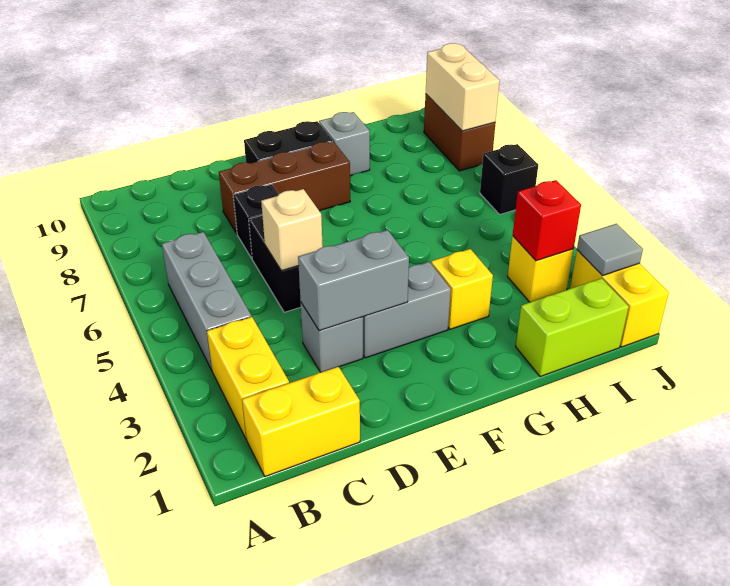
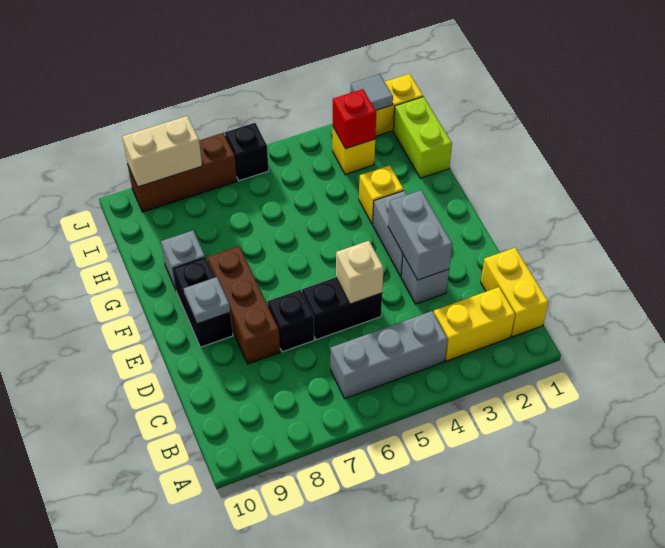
none -> grey plate E9 level 2
brown brick J8:J9 level 1 -> brown brick J7:J9 level 1

